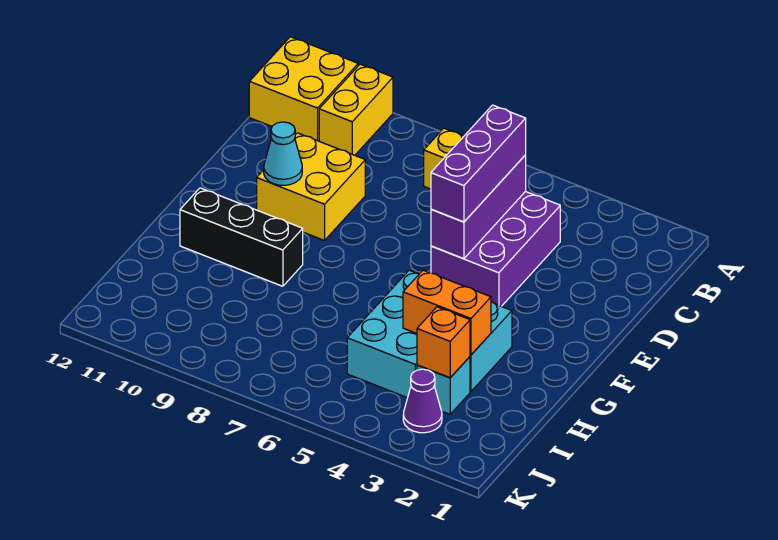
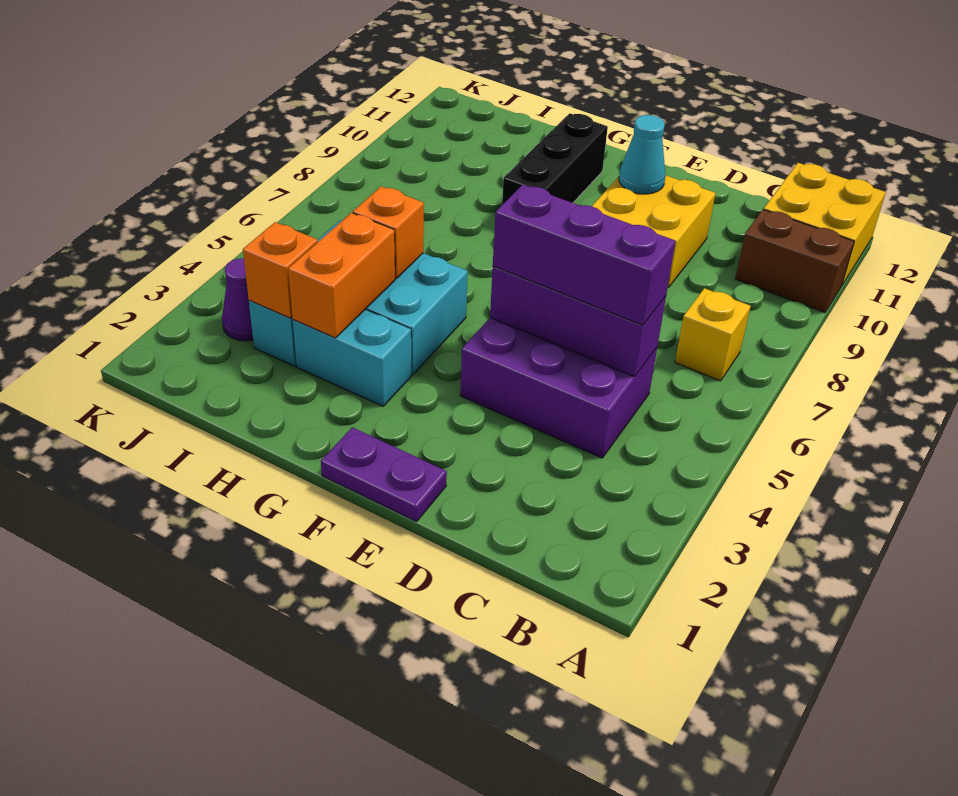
yellow brick A10:B10 level 1 -> brown brick A10:B10 level 1
none -> purple plate E1:F1 level 1
none -> orange brick H5 level 2

